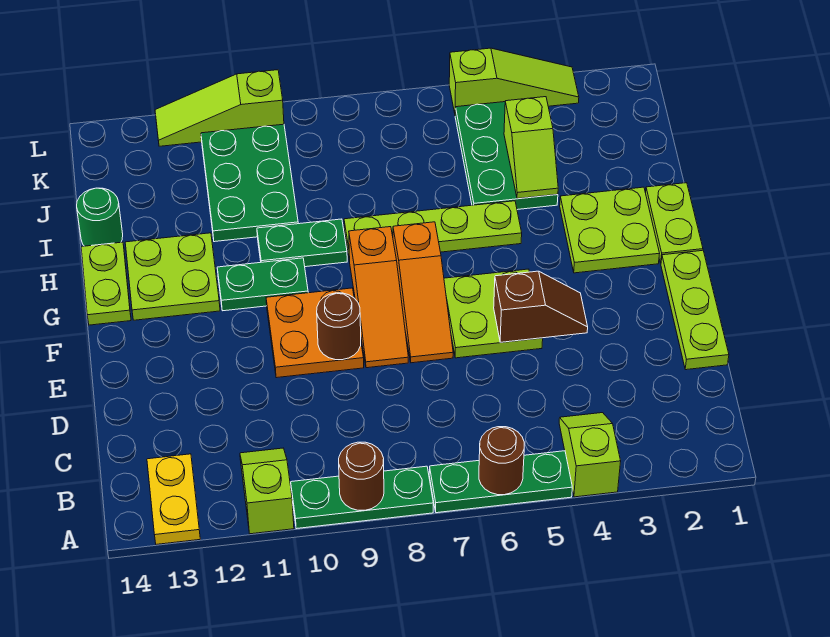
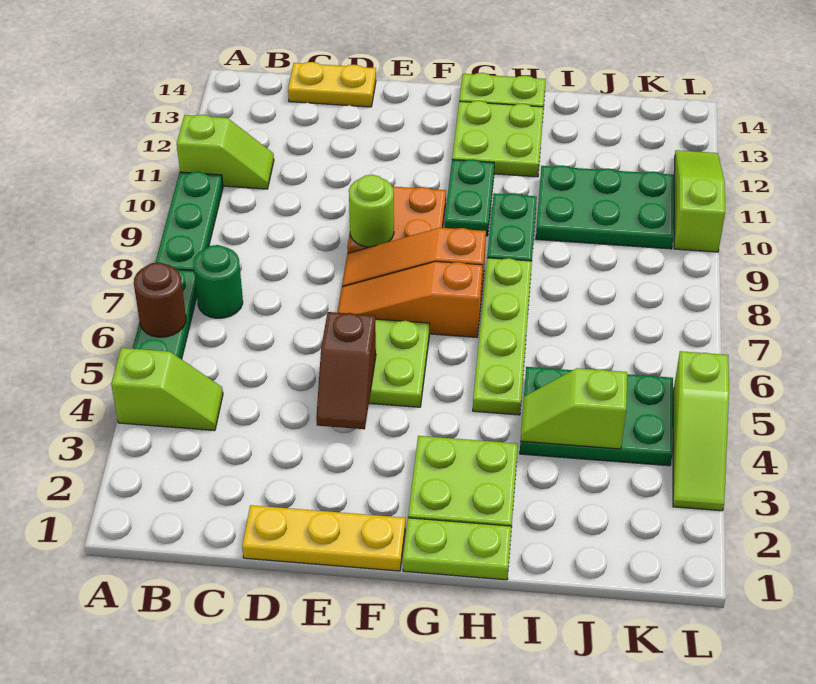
brown round brick A9 level 2 -> none
yellow plate A13:B13 level 1 -> yellow plate C14:D14 level 1
lime plate D1:F1 level 1 -> yellow plate D1:F1 level 1
brown round brick E9 level 2 -> lime round brick E9 level 2
green round brick I14 level 1 -> green round brick B7 level 1

